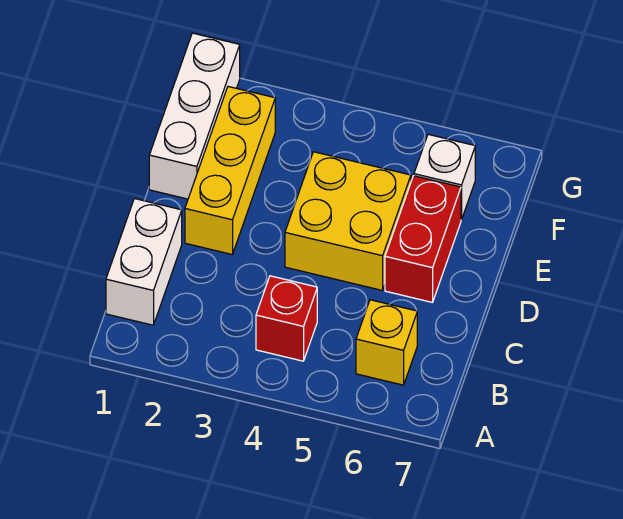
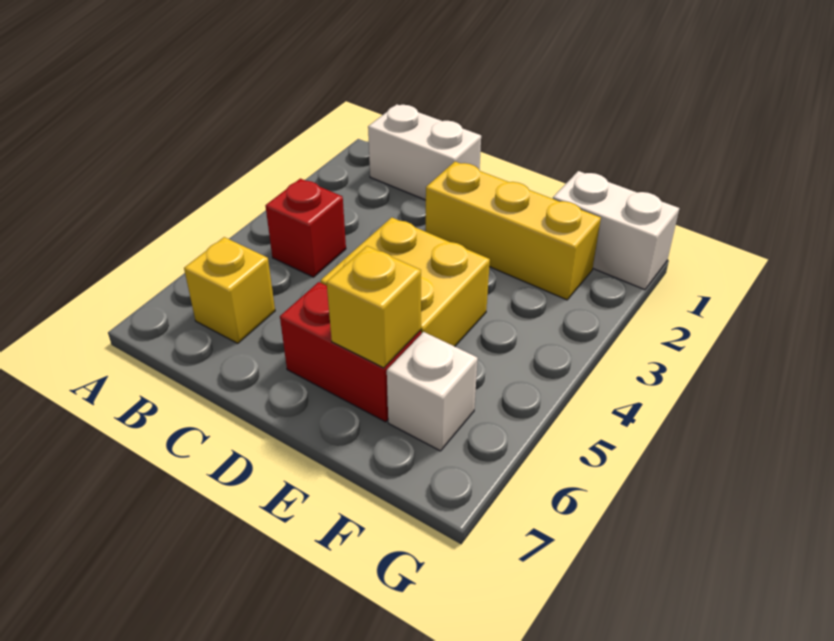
white brick E1:G1 level 1 -> white brick F1:G1 level 1
none -> yellow brick E6 level 2

